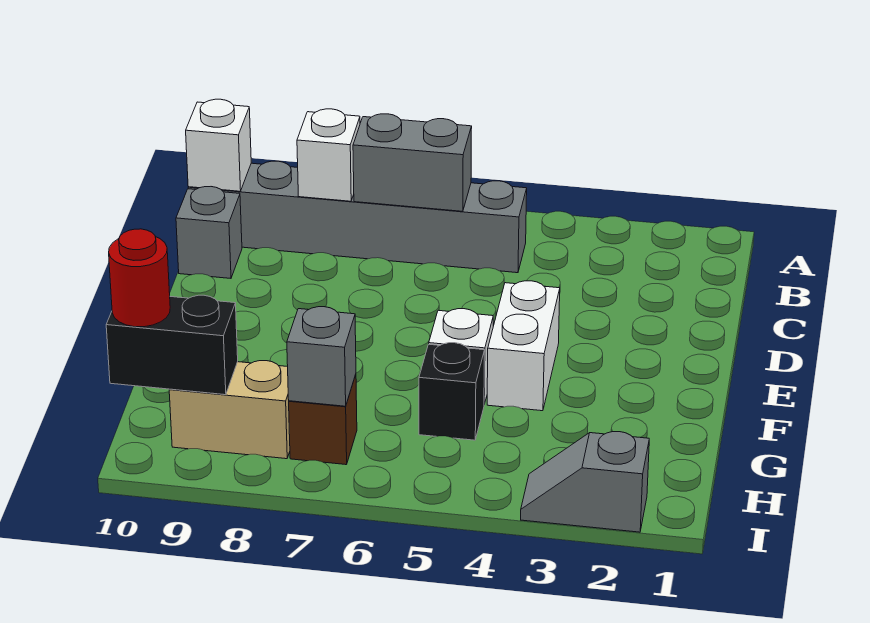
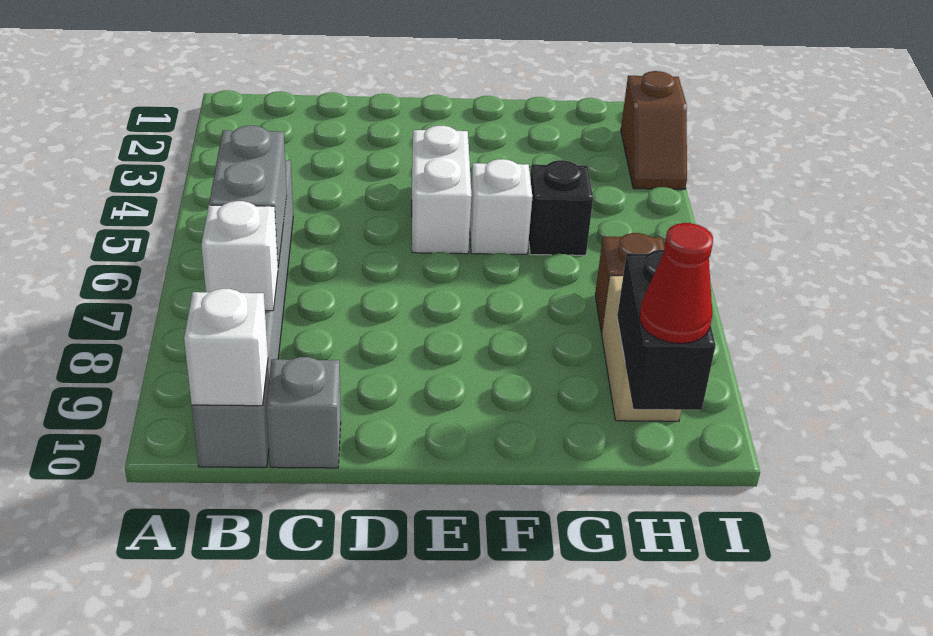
white brick E4:F4 level 1 -> white brick E4:E5 level 1
grey brick H7 level 2 -> none
red round brick H10 level 3 -> red cone H10 level 3
grey slope I2:I3 level 1 top 2 -> brown slope I2:I3 level 1 top 2

